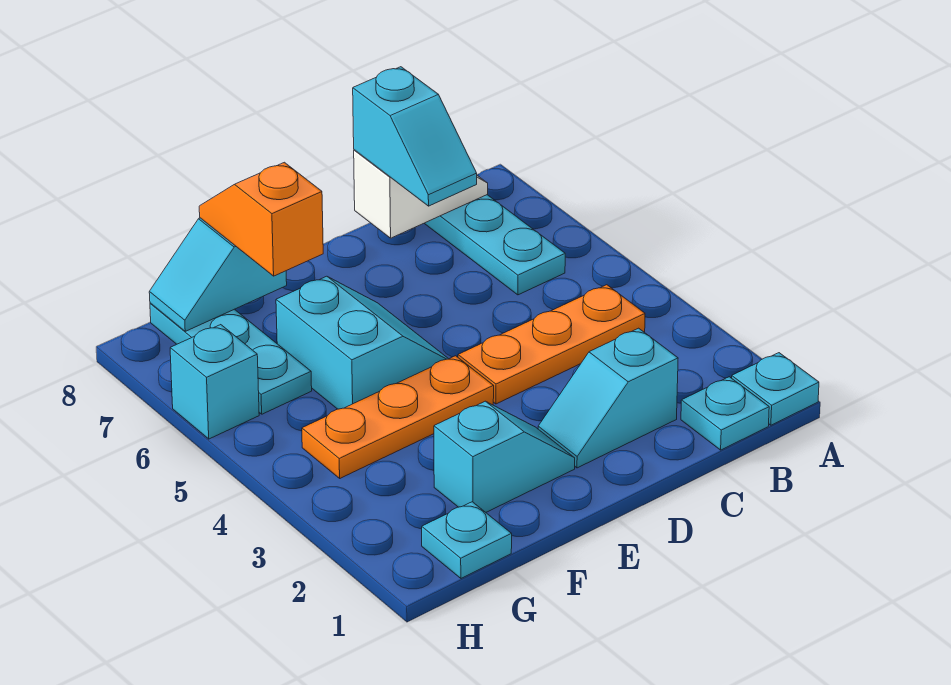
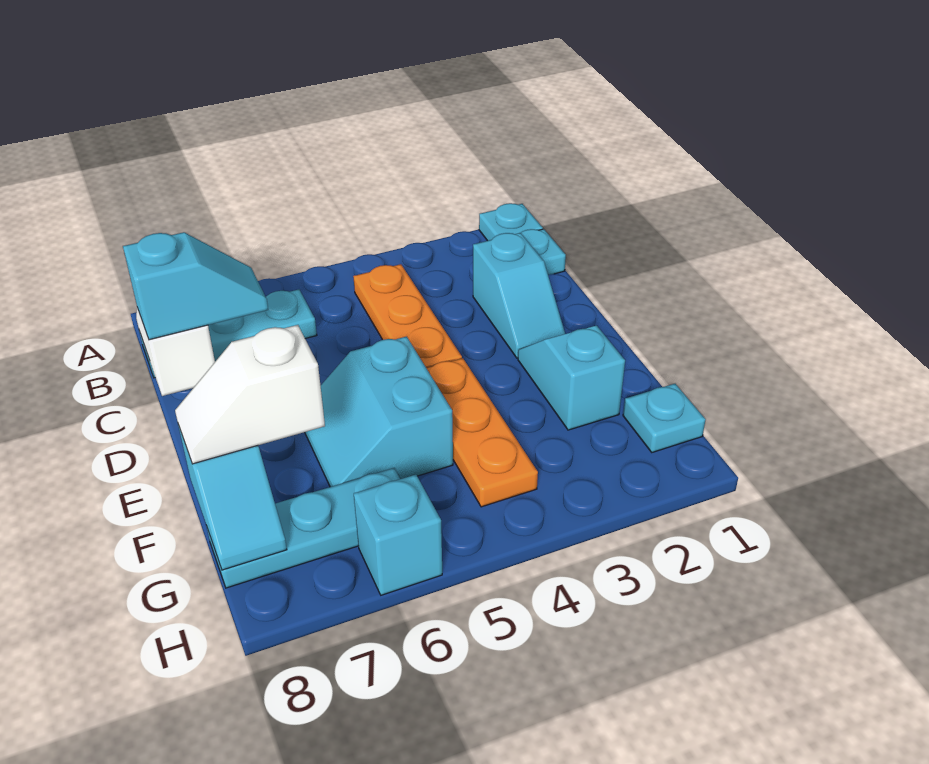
cyan slope E5:F6 level 1 top F -> cyan slope E5:F6 level 1 top 5
orange slope F7:F8 level 3 top 7 -> white slope F7:F8 level 3 top 7

